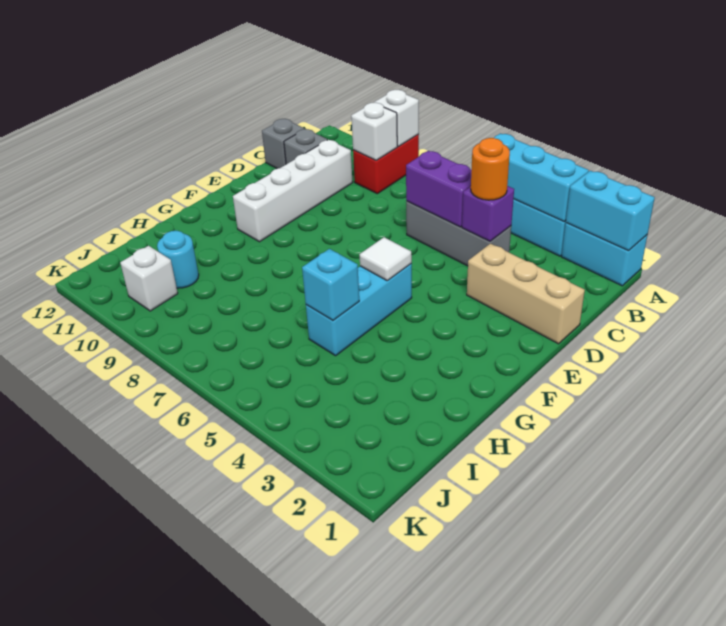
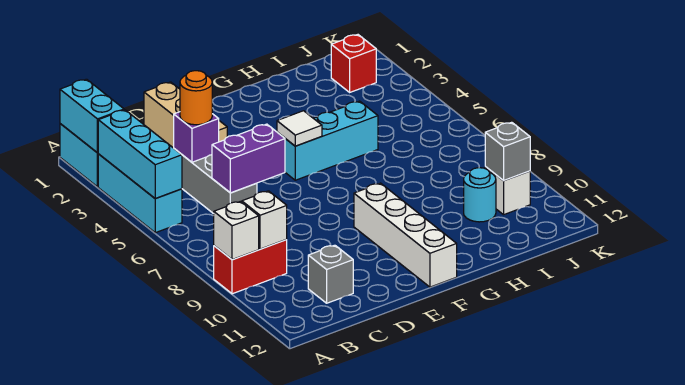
purple brick C5:C6 level 2 -> purple brick C6:D6 level 2
white brick C10:F10 level 1 -> white brick F9:F12 level 1
grey brick C12 level 1 -> grey brick J10 level 2
cyan brick H5 level 2 -> none
none -> red brick J2 level 1

